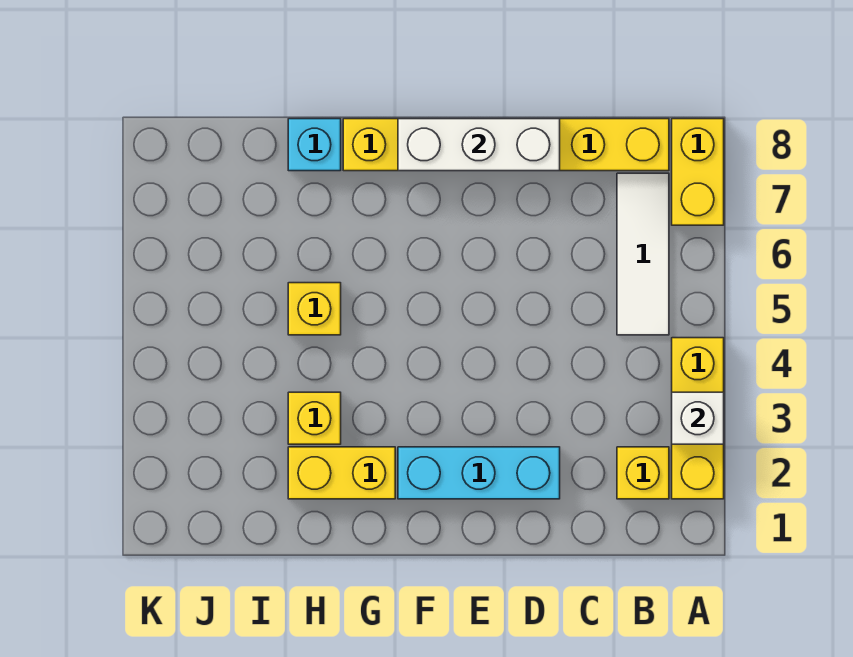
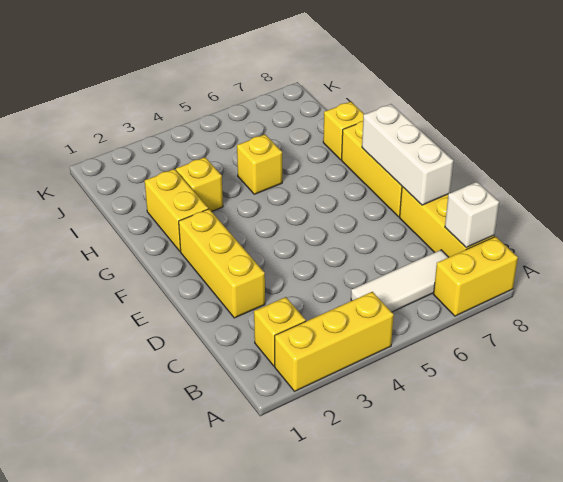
white brick A3 level 2 -> white brick B8 level 2
cyan brick D2:F2 level 1 -> yellow brick D2:F2 level 1
cyan brick H8 level 1 -> yellow brick H8 level 1

